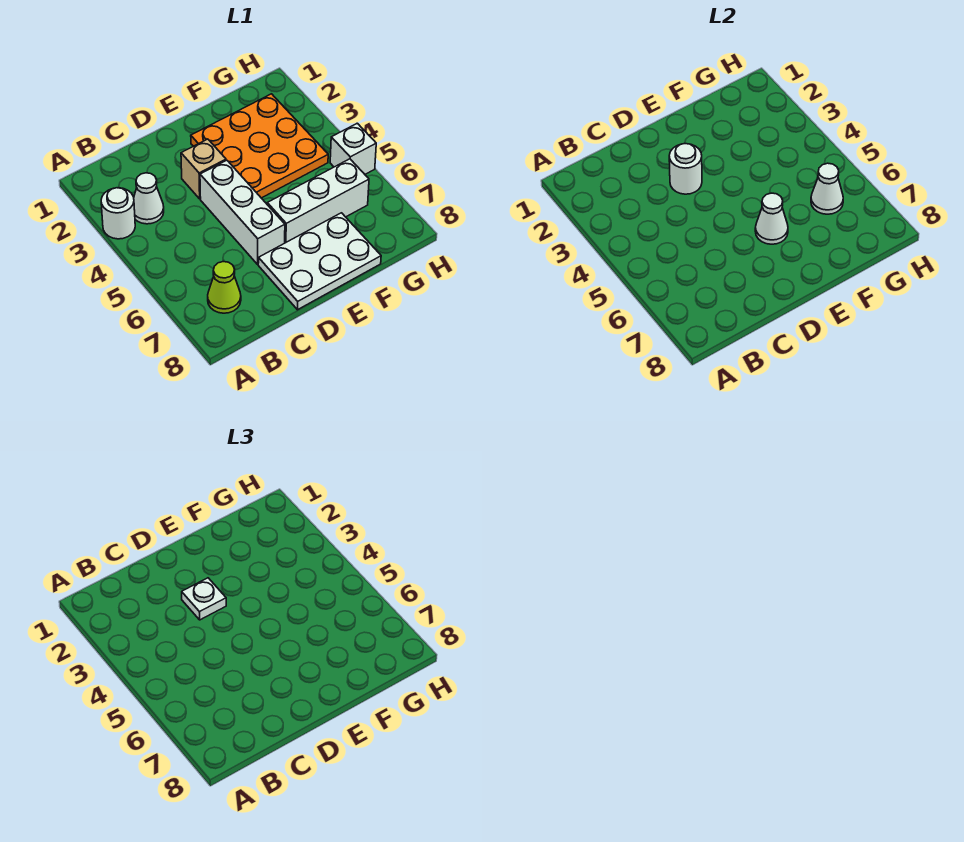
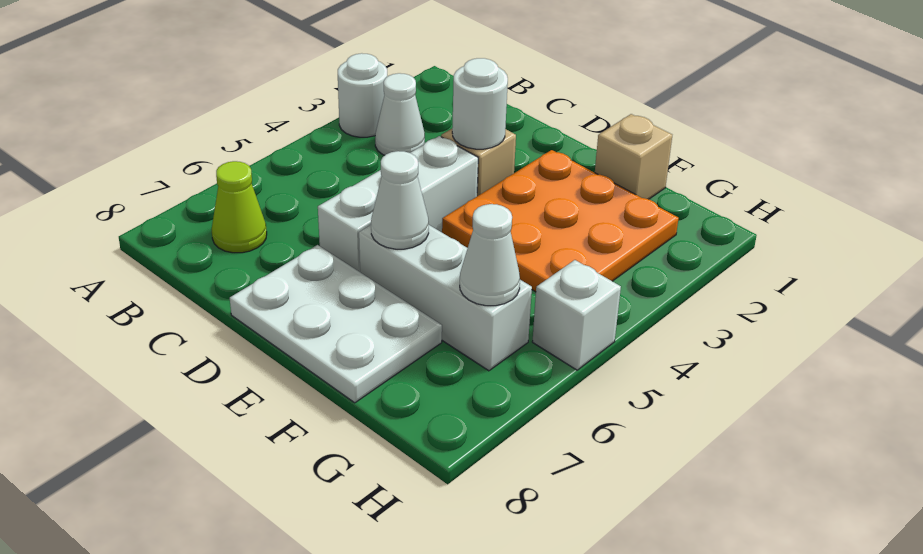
white plate D3 level 3 -> none
none -> tan brick F1 level 1

